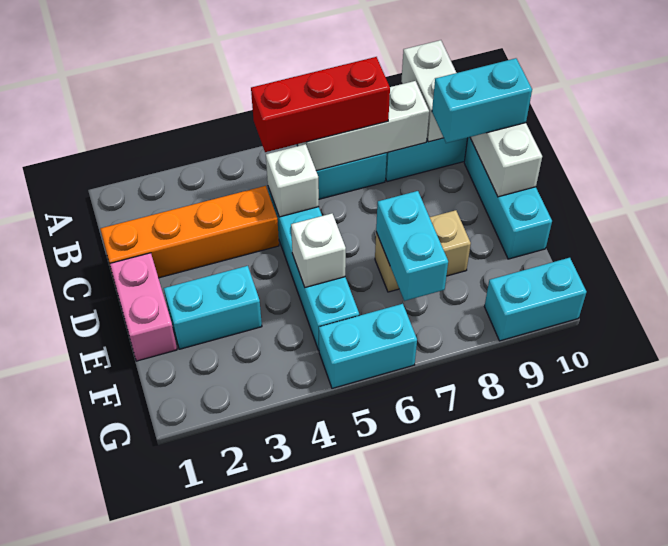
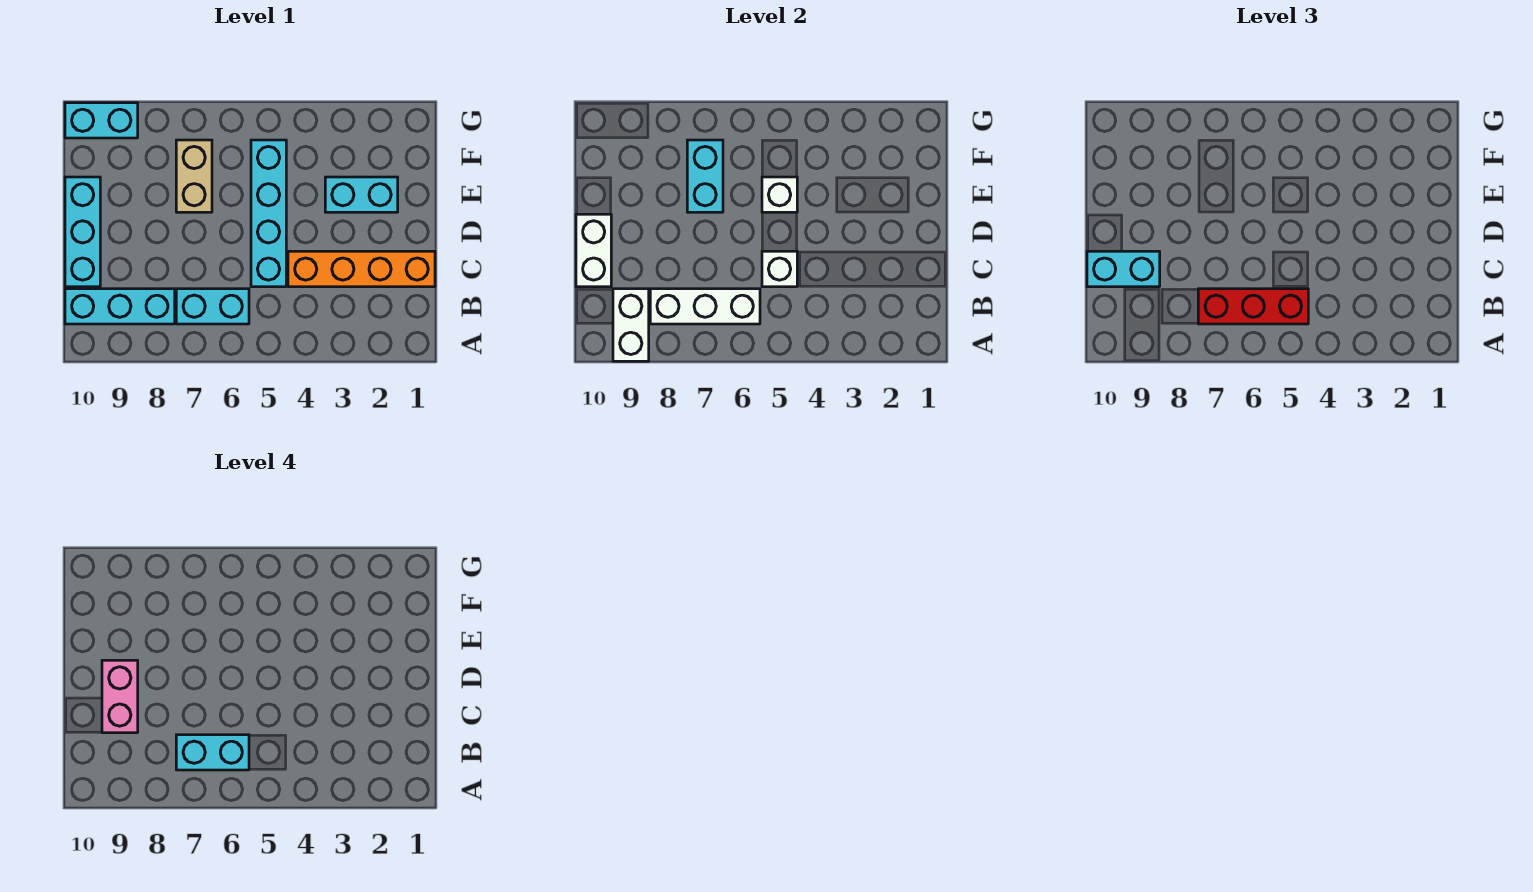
pink brick D1:E1 level 1 -> pink brick C9:D9 level 4
tan brick E7:E8 level 1 -> tan brick E7:F7 level 1
cyan brick G5:G6 level 1 -> cyan brick B6:B7 level 4

